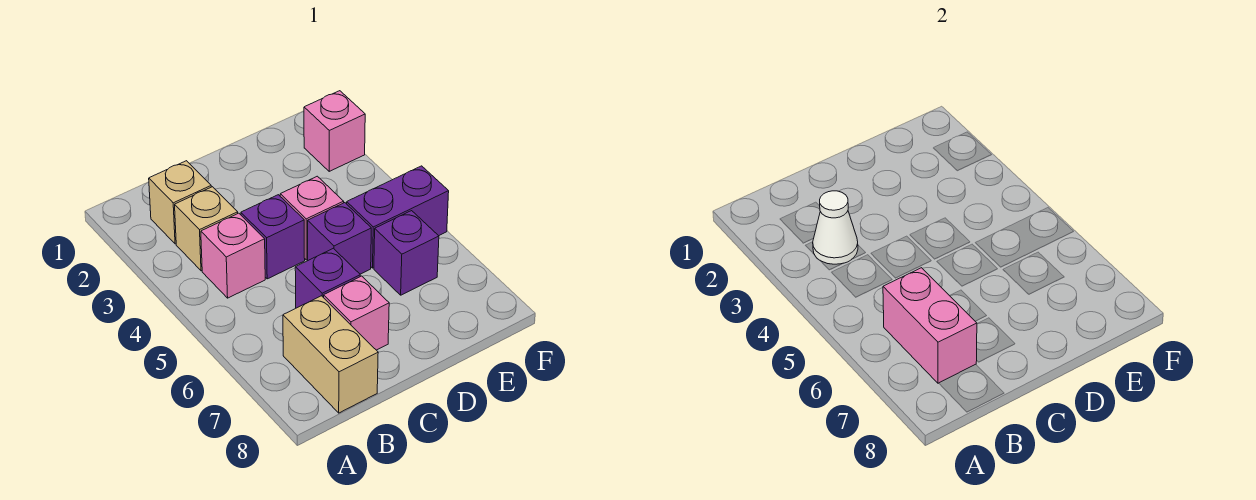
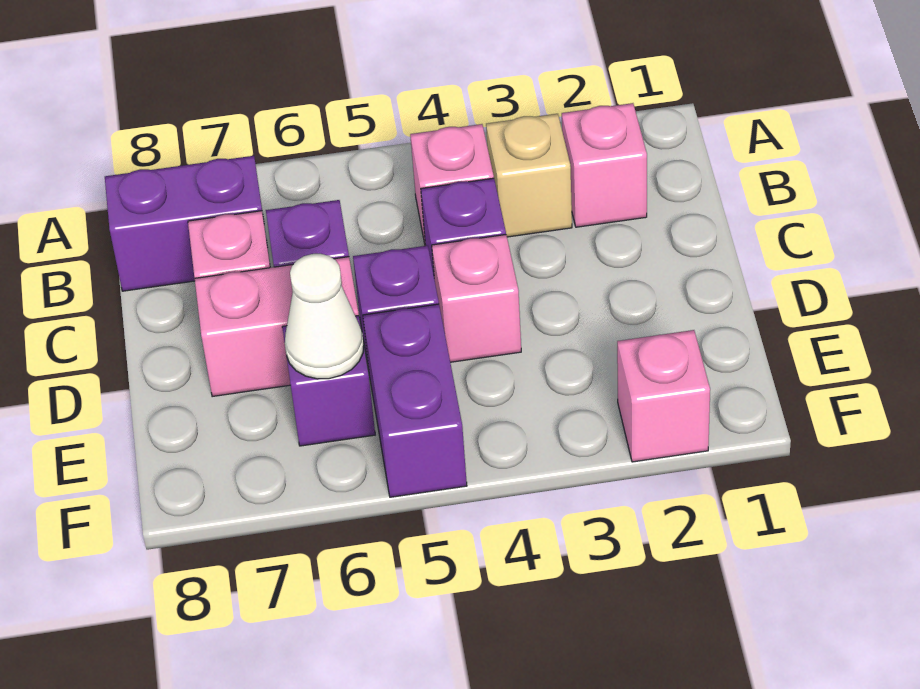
tan brick B2 level 1 -> pink brick B2 level 1
white cone B3 level 2 -> white cone E6 level 2
pink brick B6:B7 level 2 -> pink brick D6:D7 level 1
tan brick B7:B8 level 1 -> purple brick B7:B8 level 1

